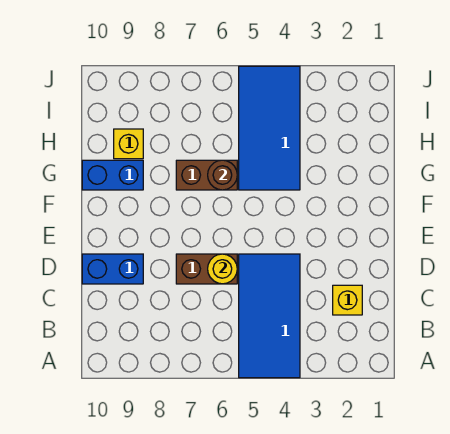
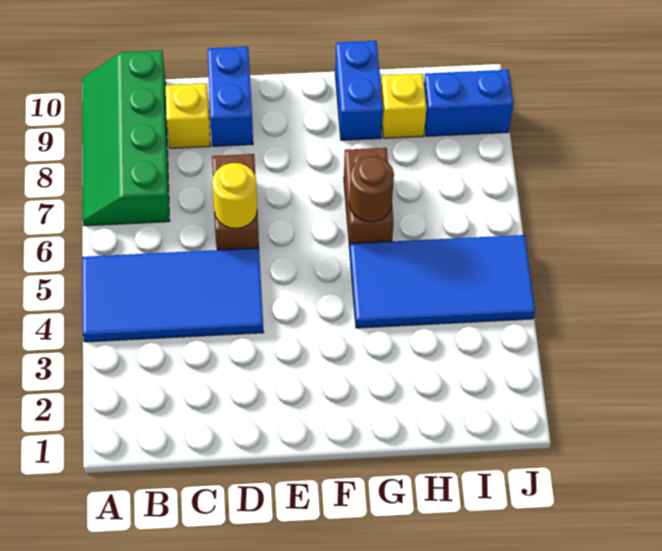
none -> green slope A7:B10 level 1 top B
yellow brick C2 level 1 -> yellow brick C9 level 1
none -> blue brick I9:J9 level 1

